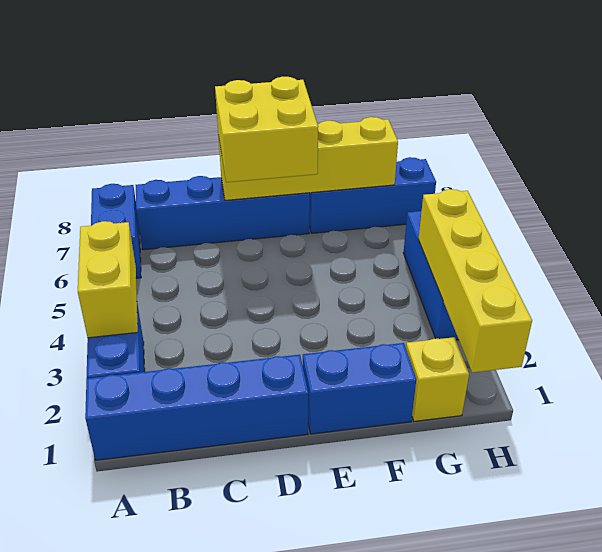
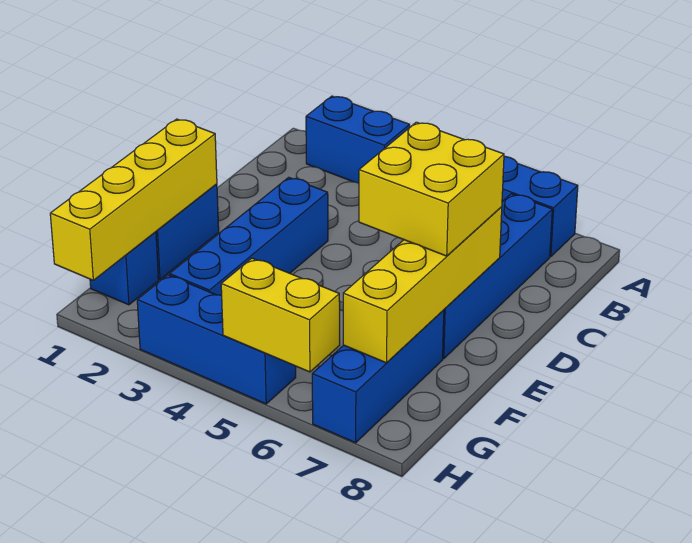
blue brick A1:D1 level 1 -> blue brick D3:G3 level 1
yellow brick A3:A4 level 2 -> yellow brick H5:H6 level 2
yellow brick G1 level 1 -> blue brick G1 level 1
yellow brick H1:H4 level 2 -> yellow brick E1:H1 level 2

